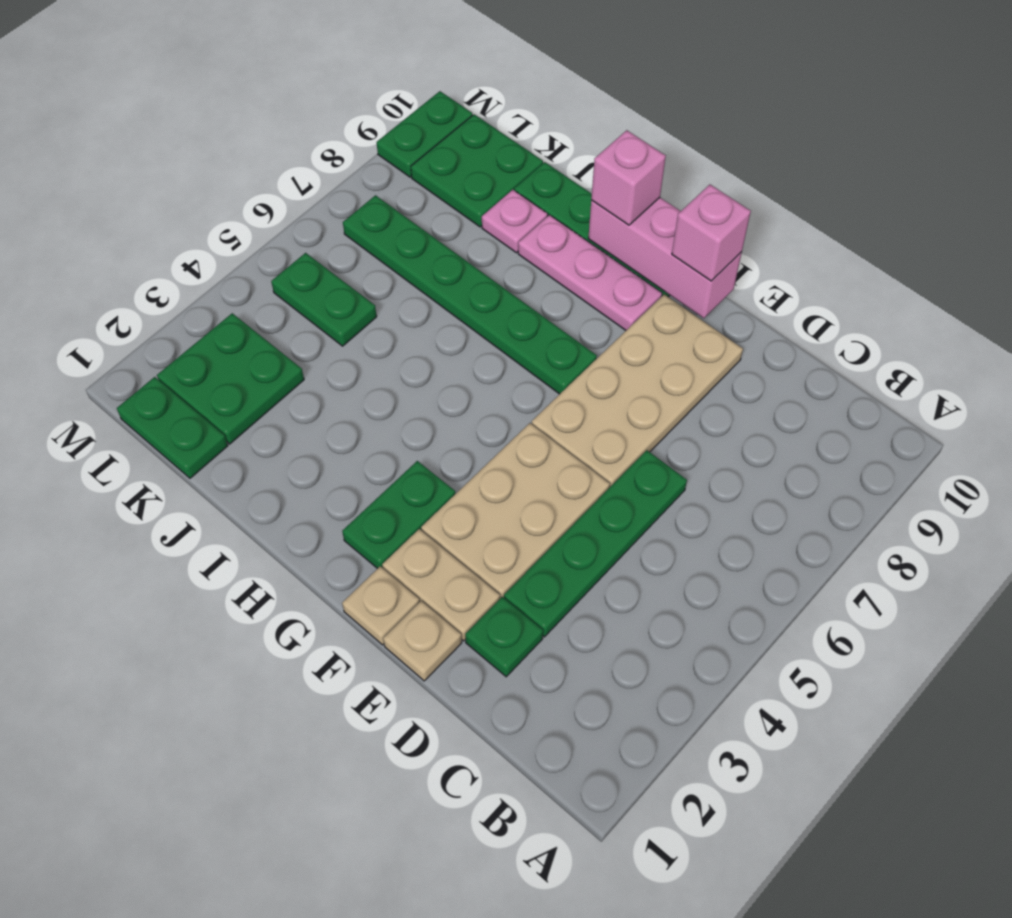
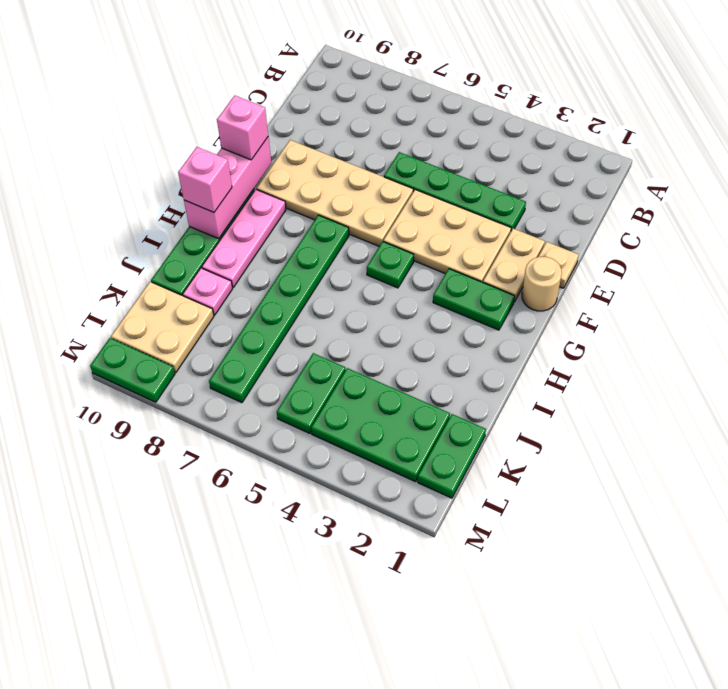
green plate D2 level 1 -> green plate G5 level 1
tan plate F1 level 1 -> tan round brick F1 level 1
green plate K2:L3 level 1 -> green plate K2:L4 level 1
green plate K9:L10 level 1 -> tan plate K9:L10 level 1

